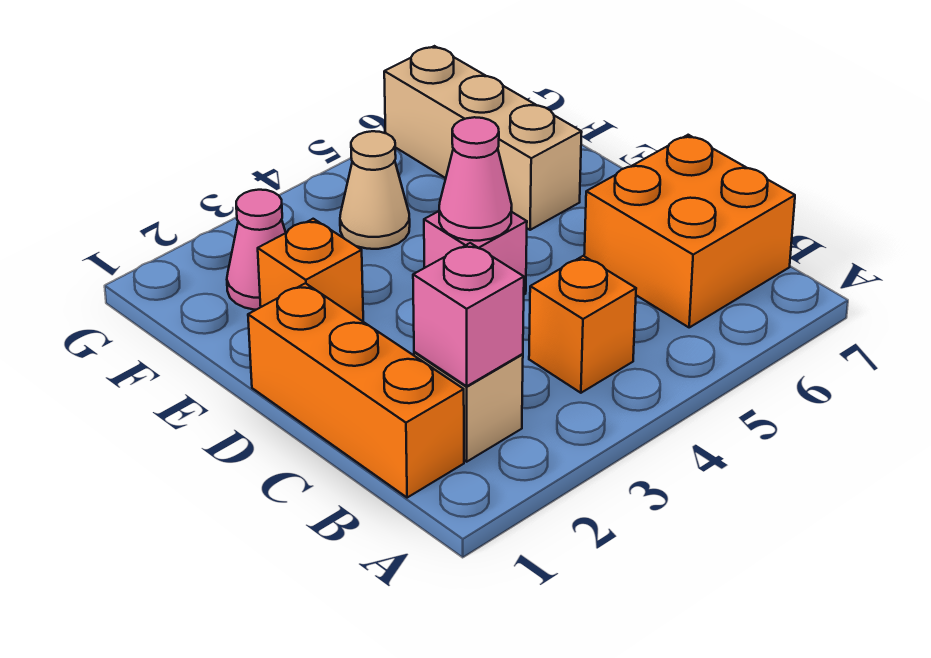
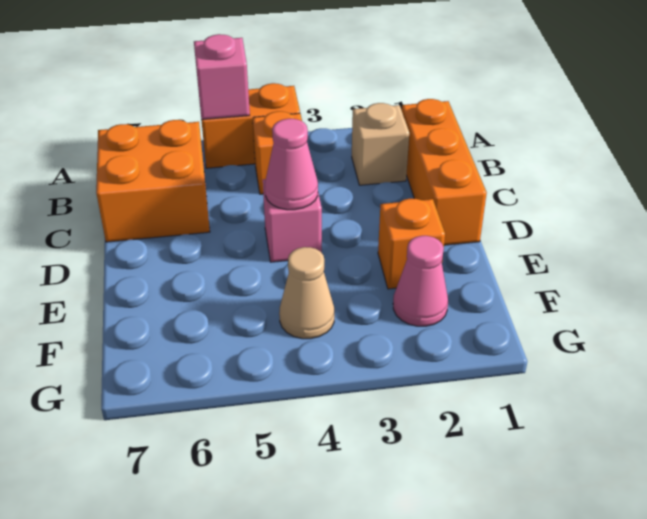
none -> orange brick A4:A5 level 1
pink brick B2 level 2 -> pink brick A5 level 2
tan brick E6:G6 level 1 -> none

